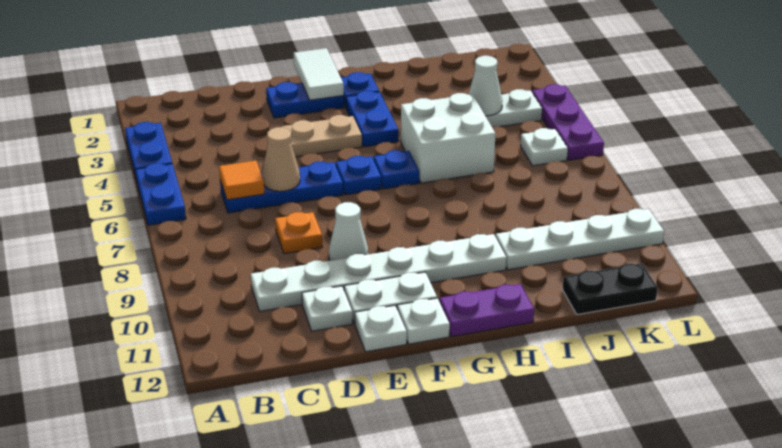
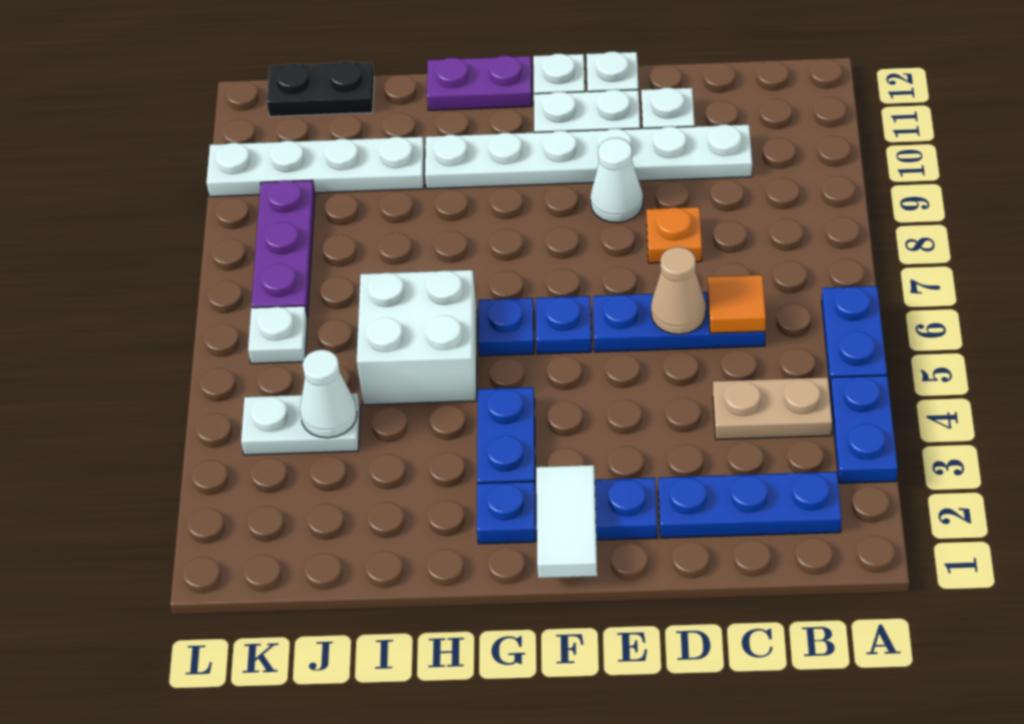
none -> blue plate B2:D2 level 1
tan plate E4:F4 level 1 -> tan plate B4:C4 level 1
purple plate L4:L6 level 1 -> purple plate K7:K9 level 1

